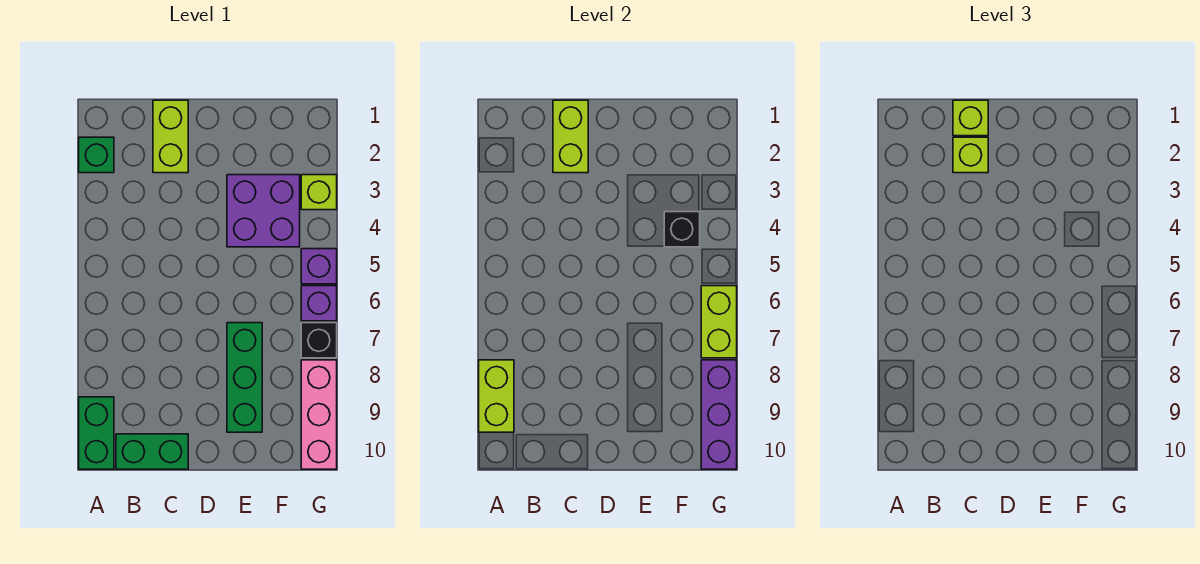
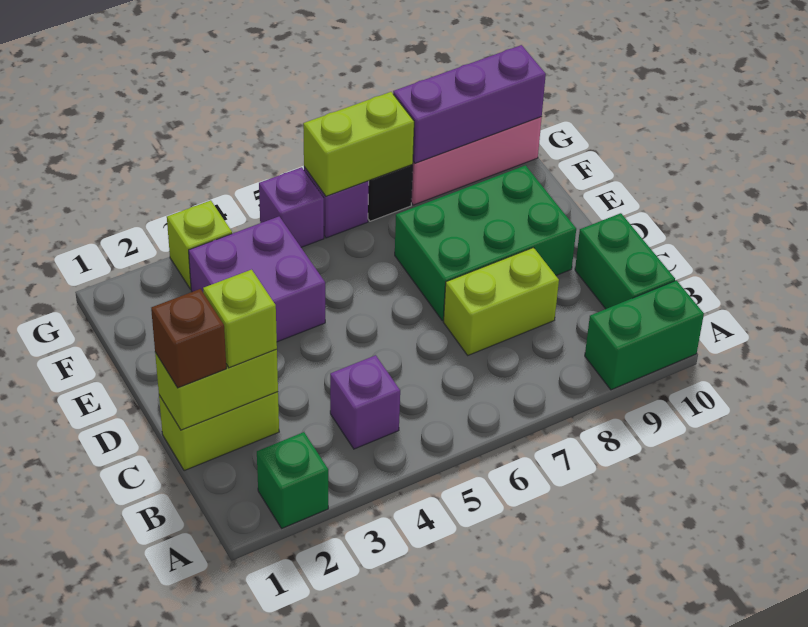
lime brick A8:A9 level 2 -> lime brick C7:C8 level 1
none -> purple brick B4 level 1
lime brick C1 level 3 -> brown brick C1 level 3
green brick E7:E9 level 1 -> green brick D7:E9 level 1
black brick F4 level 2 -> none

